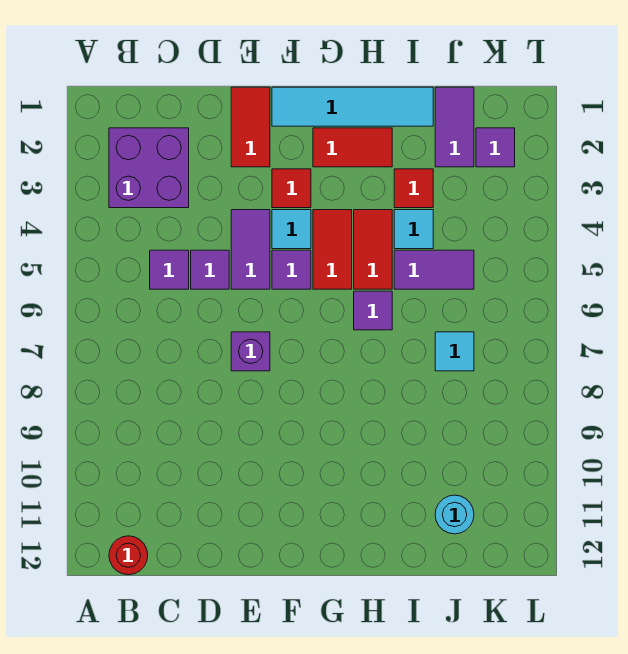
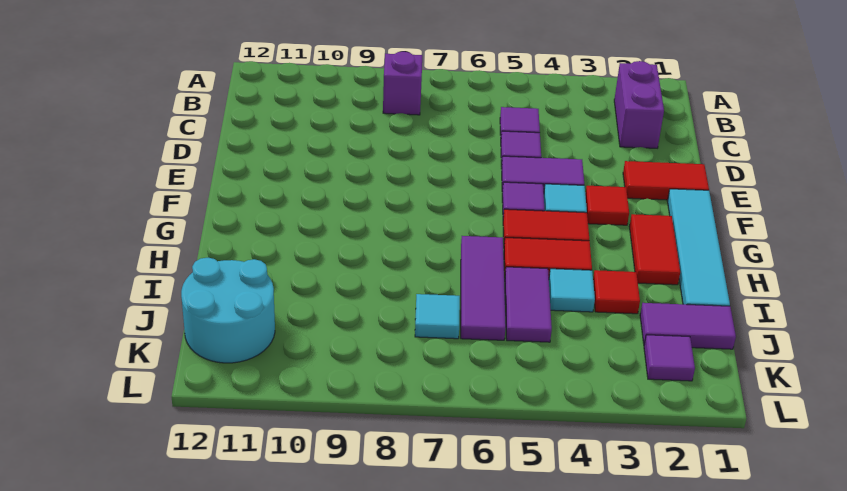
purple brick B2:C3 level 1 -> purple brick B2:C2 level 1
red round brick B12 level 1 -> none
purple brick E7 level 1 -> purple brick B8 level 1
purple tile H6 level 1 -> purple tile H6:J6 level 1
cyan round brick J11 level 1 -> cyan round brick J11:K12 level 1

